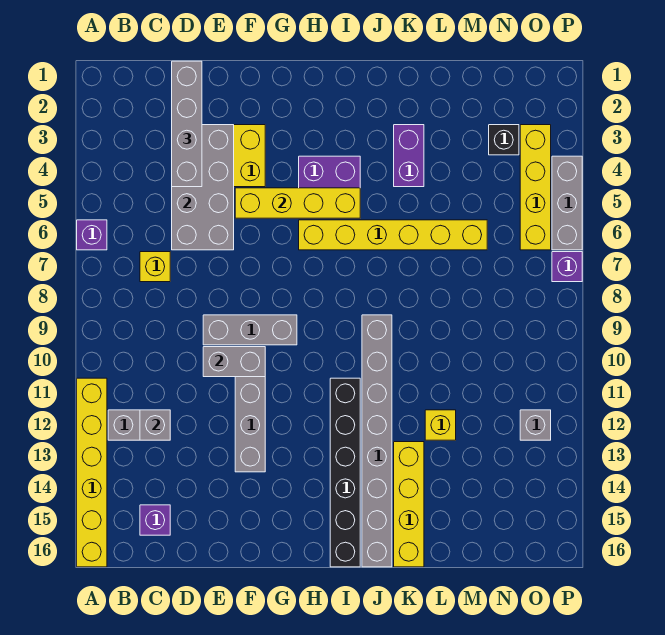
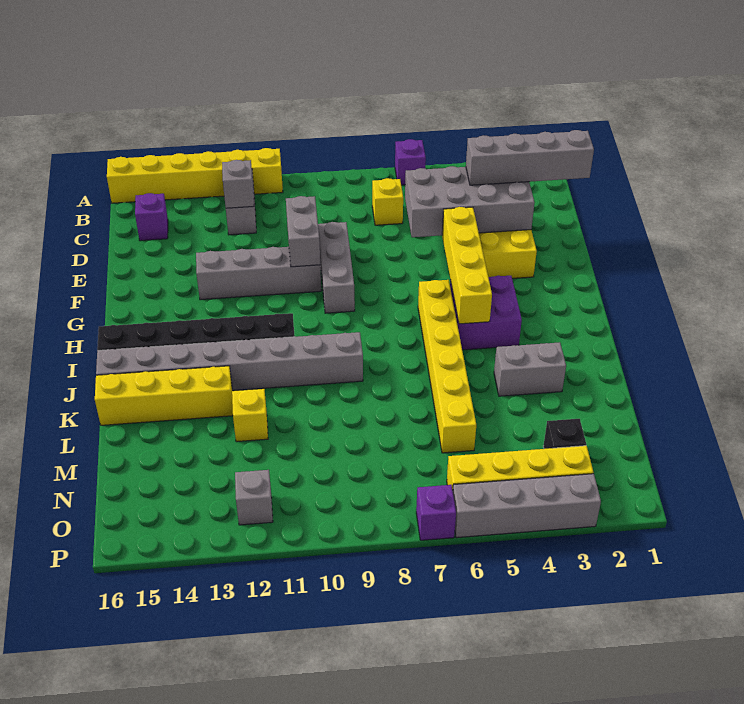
purple brick K3:K4 level 1 -> grey brick K3:K4 level 1
grey brick P4:P6 level 1 -> grey brick P3:P6 level 1

